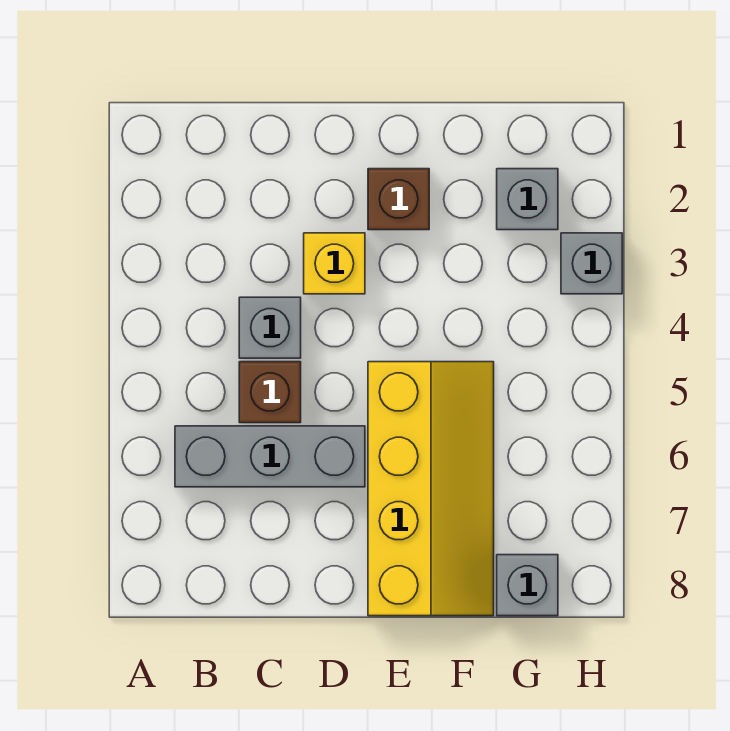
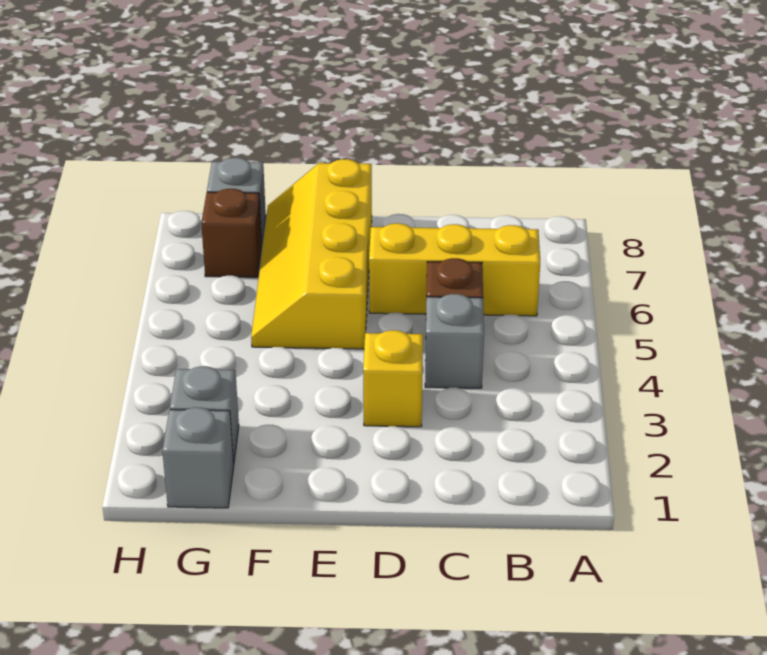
grey brick B6:D6 level 1 -> yellow brick B6:D6 level 1
brown brick E2 level 1 -> brown brick G7 level 1
grey brick H3 level 1 -> grey brick G1 level 1

